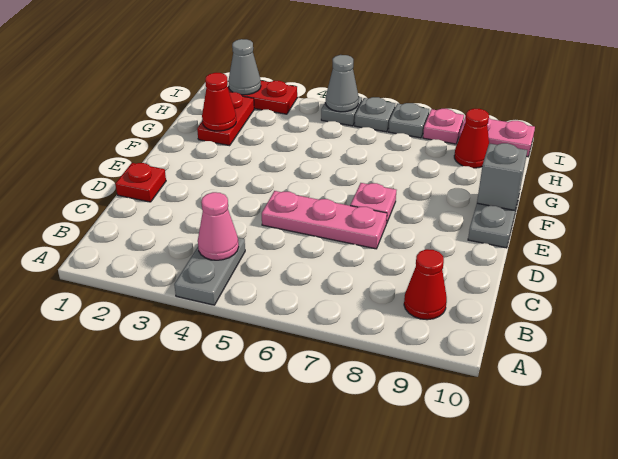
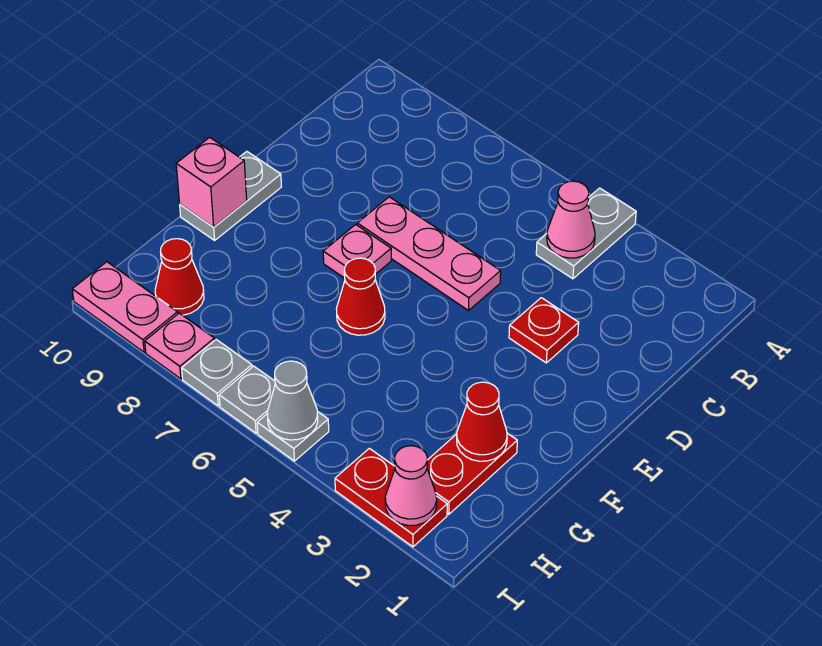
red cone B9 level 1 -> red cone F6 level 1
red plate D1 level 1 -> red plate D3 level 1
grey brick F10 level 2 -> pink brick F10 level 2
grey cone I2 level 2 -> pink cone I2 level 2

